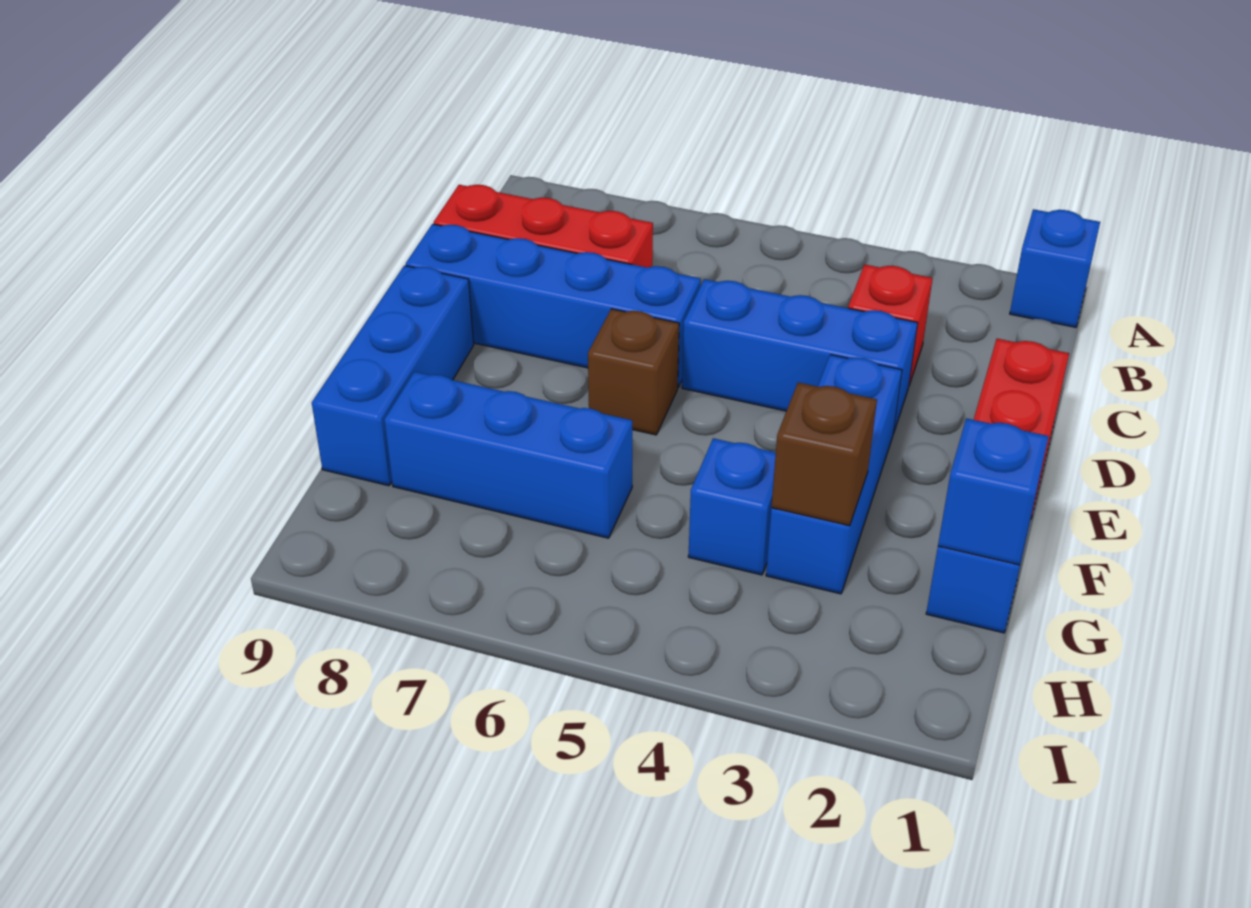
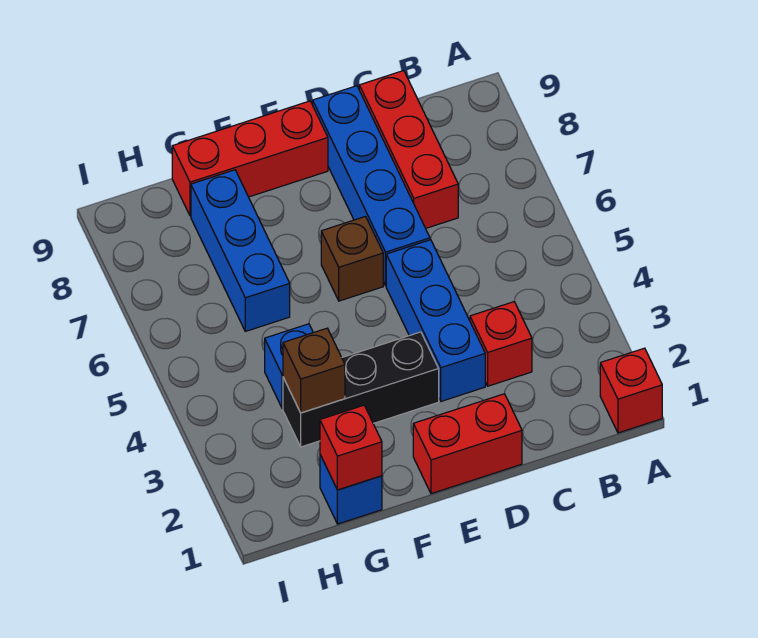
blue brick A1 level 1 -> red brick A1 level 1
blue brick E3:G3 level 1 -> black brick E3:G3 level 1
blue brick E9:G9 level 1 -> red brick E9:G9 level 1
blue brick G1 level 2 -> red brick G1 level 2

